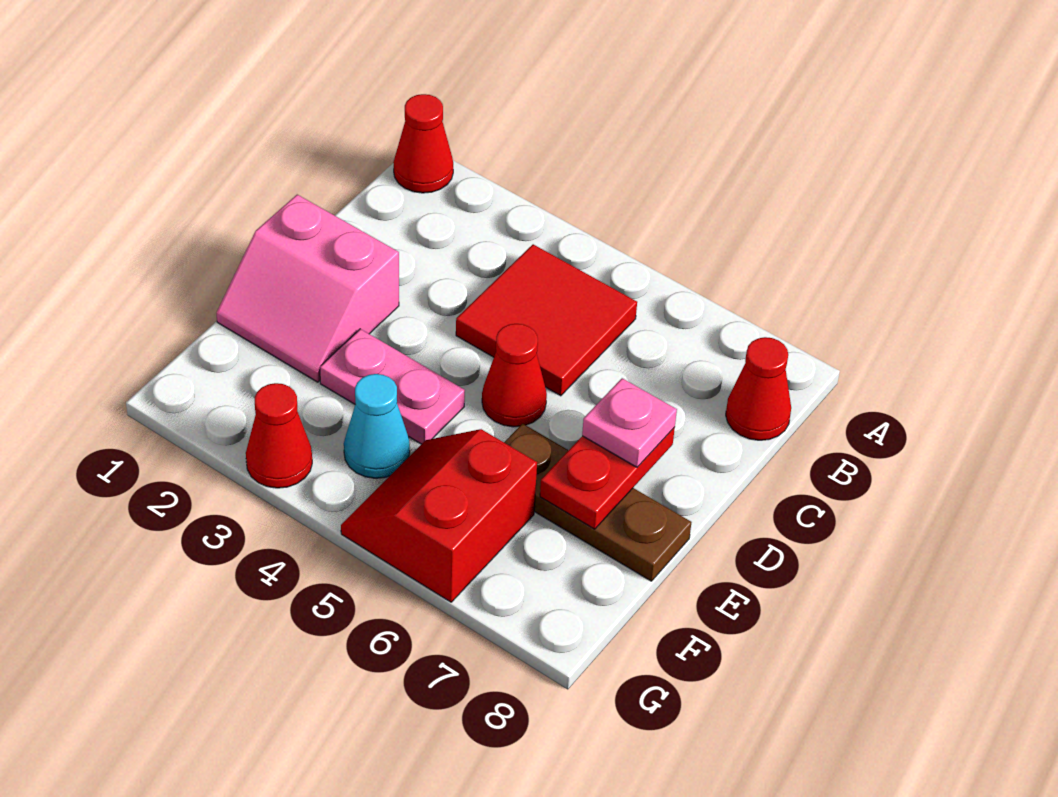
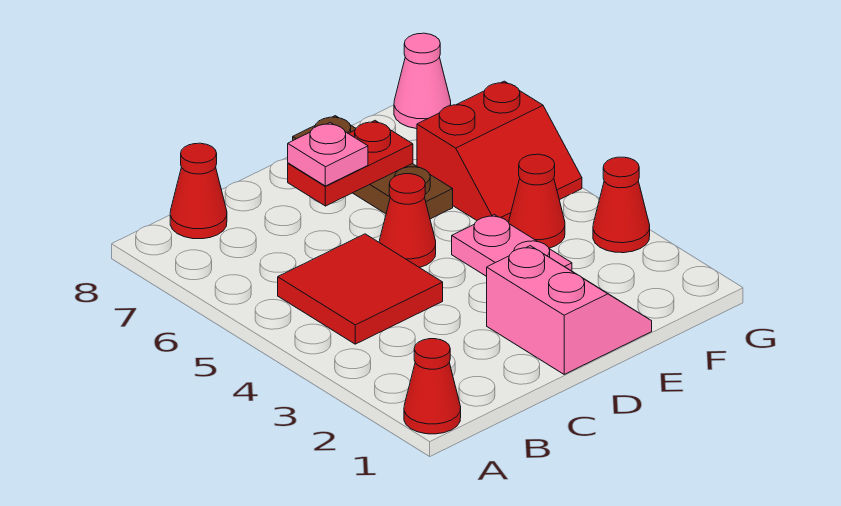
cyan cone F4 level 1 -> red cone F4 level 1
none -> pink cone G8 level 1

